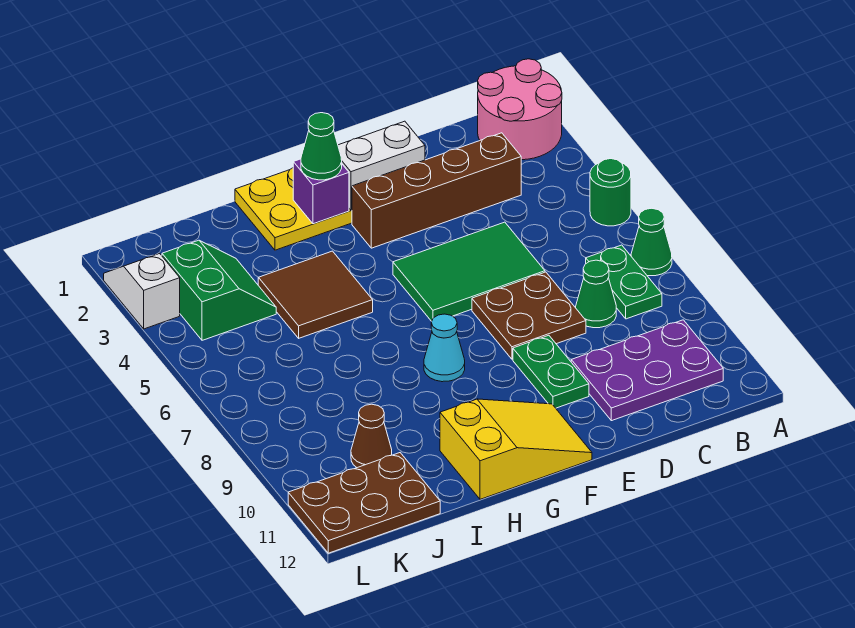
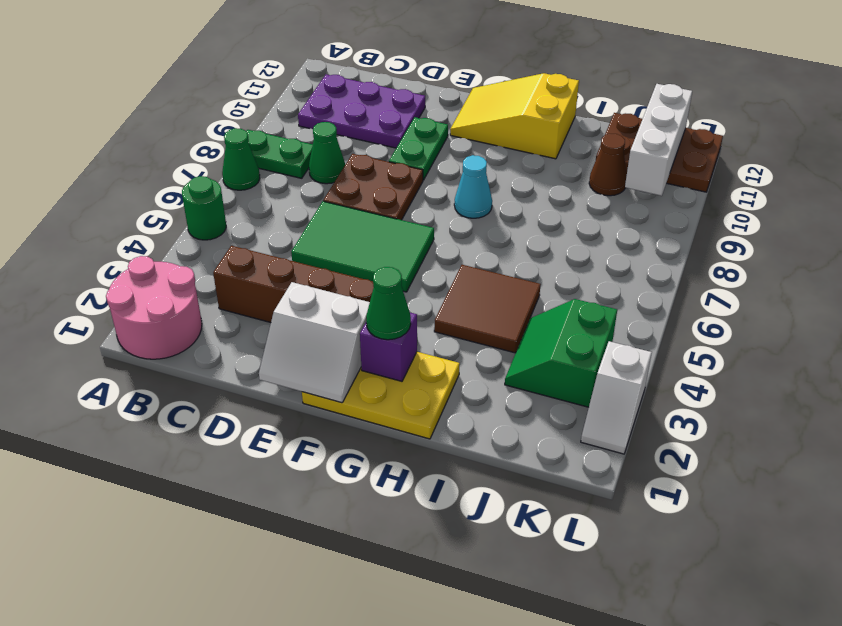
green plate B7:B8 level 1 -> green plate A8:B8 level 1
none -> white brick K10:K12 level 2

